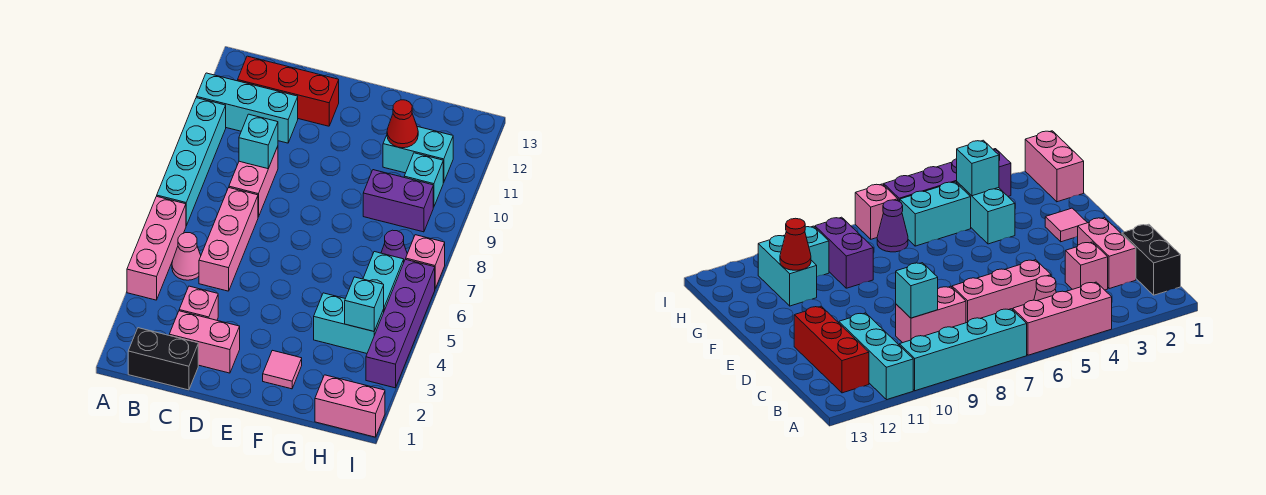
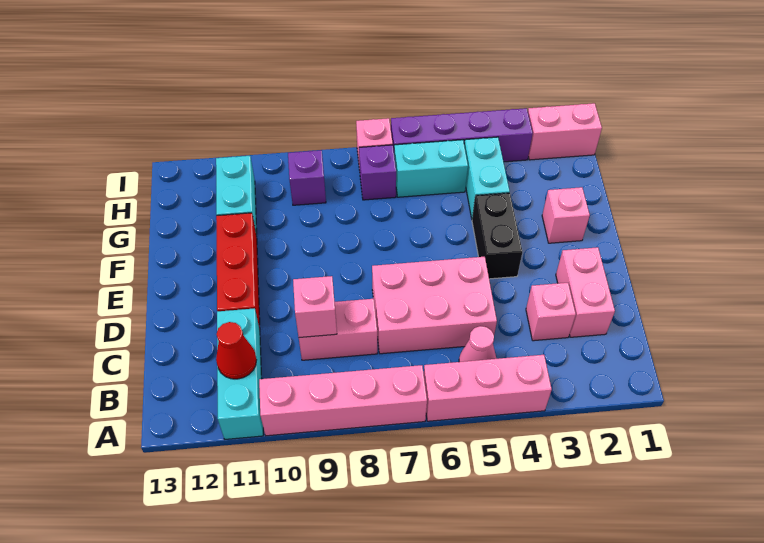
cyan brick A7:A10 level 1 -> pink brick A7:A10 level 1
black brick B1:C1 level 1 -> black brick E4:F4 level 1
red brick B12:D12 level 1 -> red brick D11:F11 level 1
pink brick C5:C7 level 1 -> pink brick C5:D7 level 1
cyan brick C9 level 2 -> pink brick C9 level 2
pink tile F2 level 1 -> pink brick F2 level 1
purple brick G9:H9 level 1 -> purple brick H9 level 1
red cone G11 level 2 -> red cone B11 level 2
pink brick H1:I1 level 1 -> pink brick I1:I2 level 1
cyan brick H4 level 2 -> none
purple cone H7 level 1 -> purple brick H7 level 1
cyan brick H10 level 1 -> none

